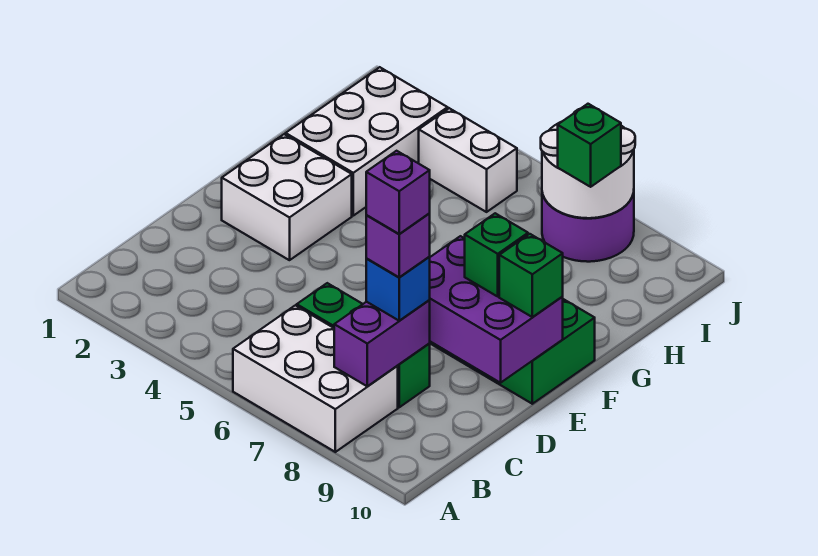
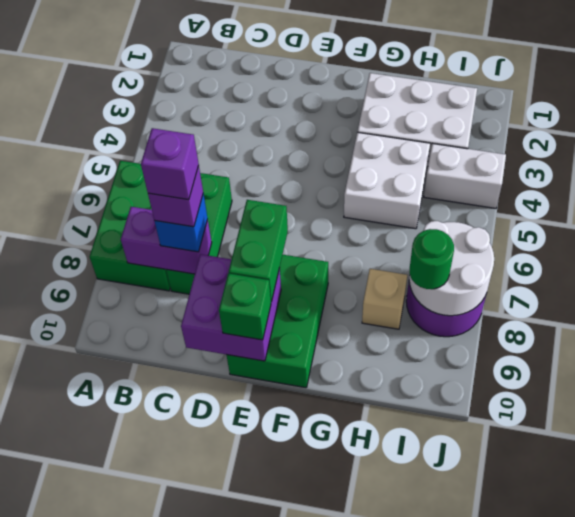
white brick A6:B8 level 1 -> green brick A6:B8 level 1
purple brick D8:E10 level 2 -> purple brick D9:E10 level 2
white brick E2:F3 level 1 -> white brick G4:H5 level 1
green brick E9 level 3 -> green brick E8:E9 level 3
none -> tan brick H8 level 1
white brick I4:I5 level 1 -> white brick I4:J4 level 1
green brick I8 level 3 -> green round brick I8 level 3

